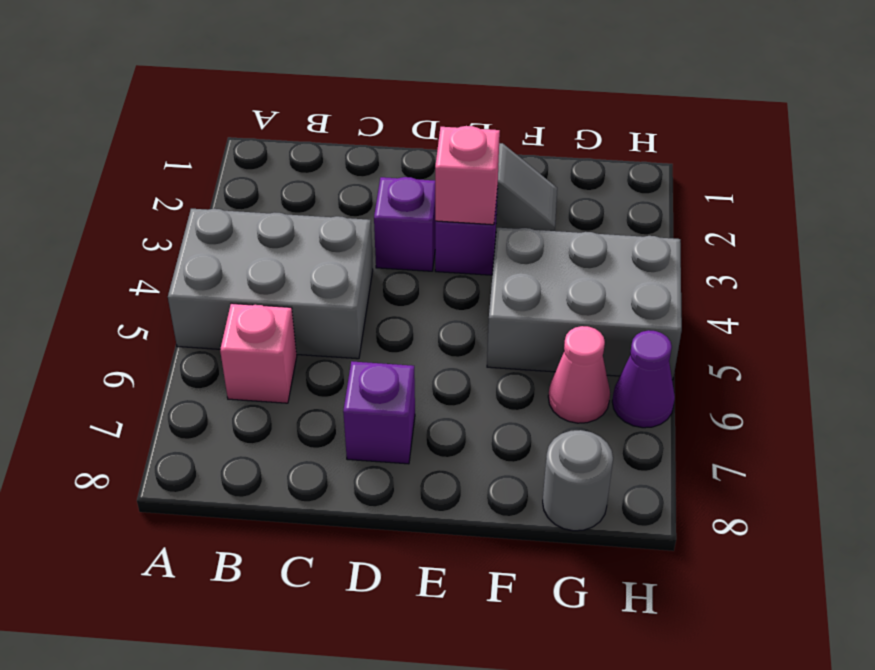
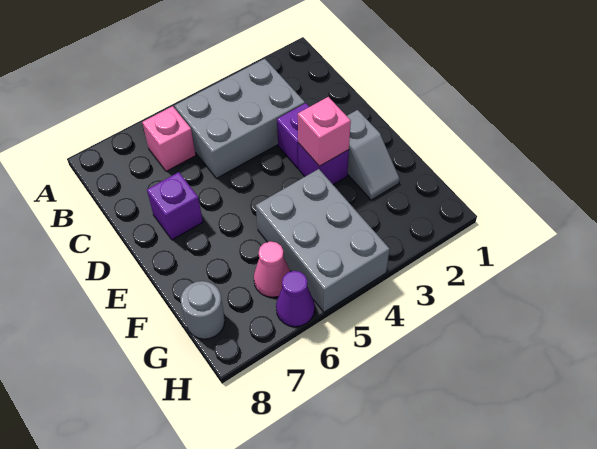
grey brick A4:C5 level 1 -> grey brick B3:C5 level 1

